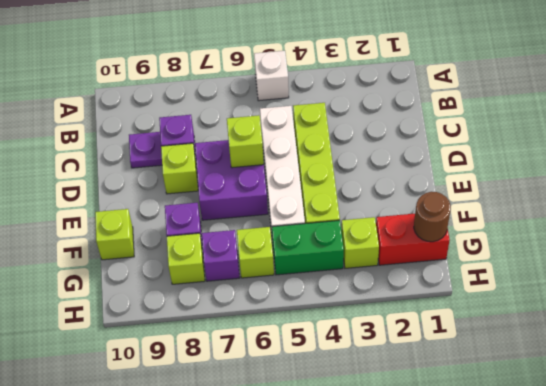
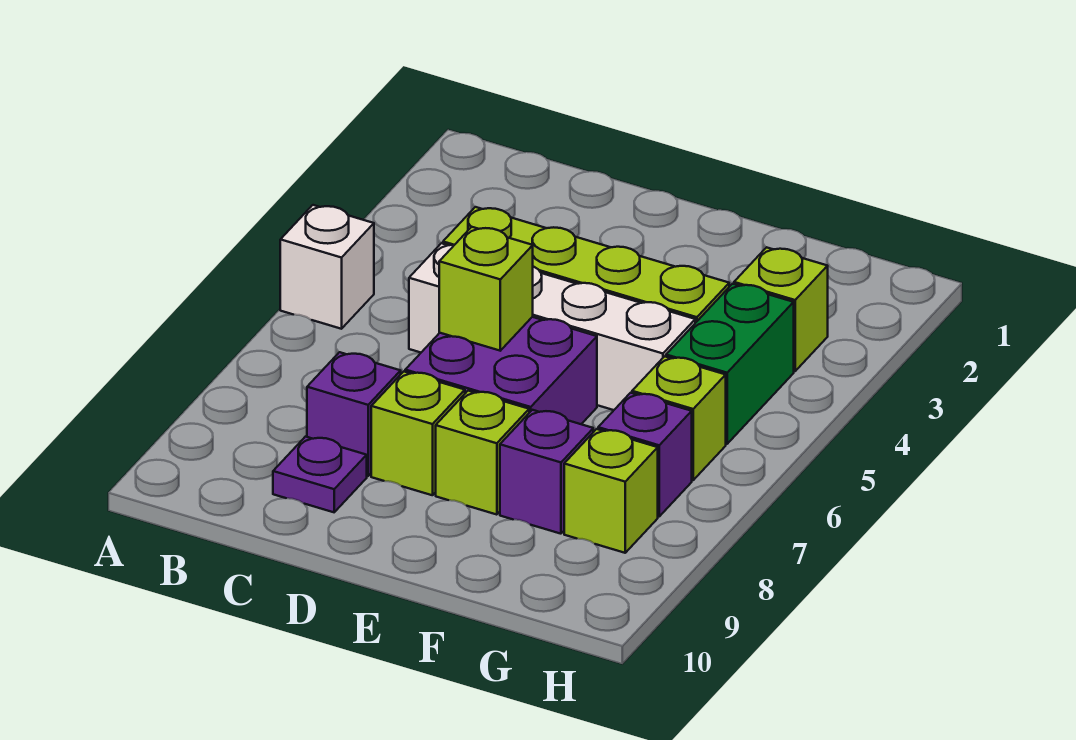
lime brick F10 level 1 -> lime brick E8 level 1
red brick G1:G2 level 1 -> none
brown round brick G1 level 2 -> none

